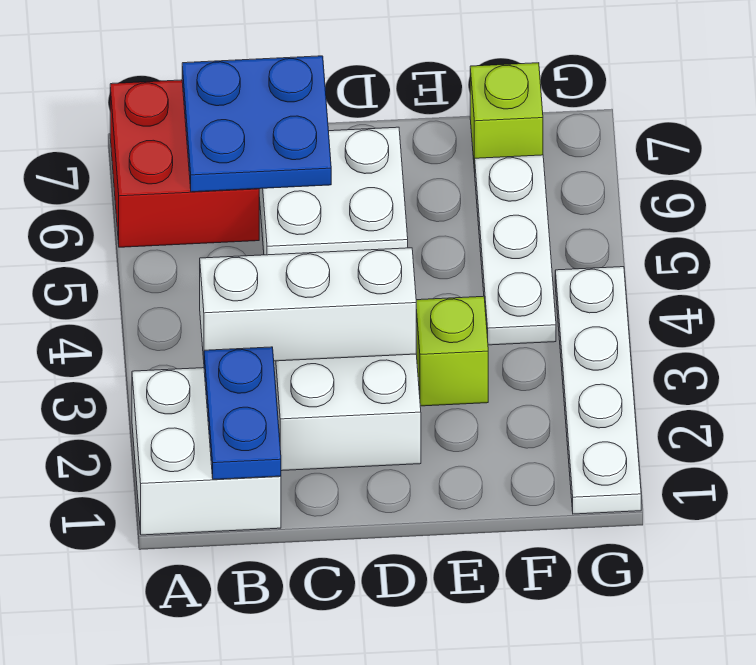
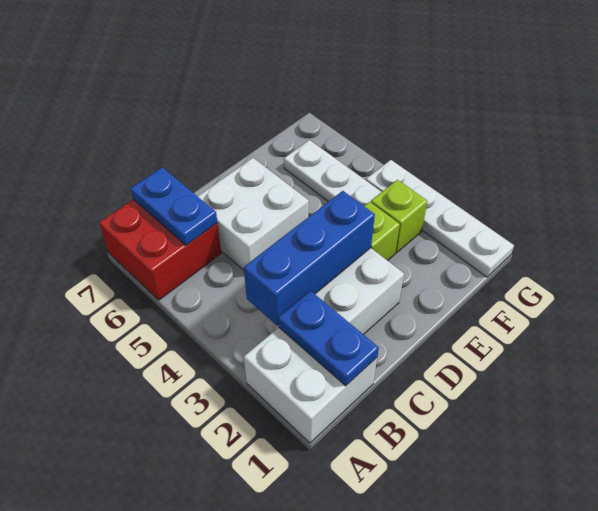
white brick B3:D3 level 2 -> blue brick B3:D3 level 2
blue plate B6:C7 level 2 -> blue plate B6:B7 level 2
lime brick F7 level 1 -> lime brick F3 level 1

